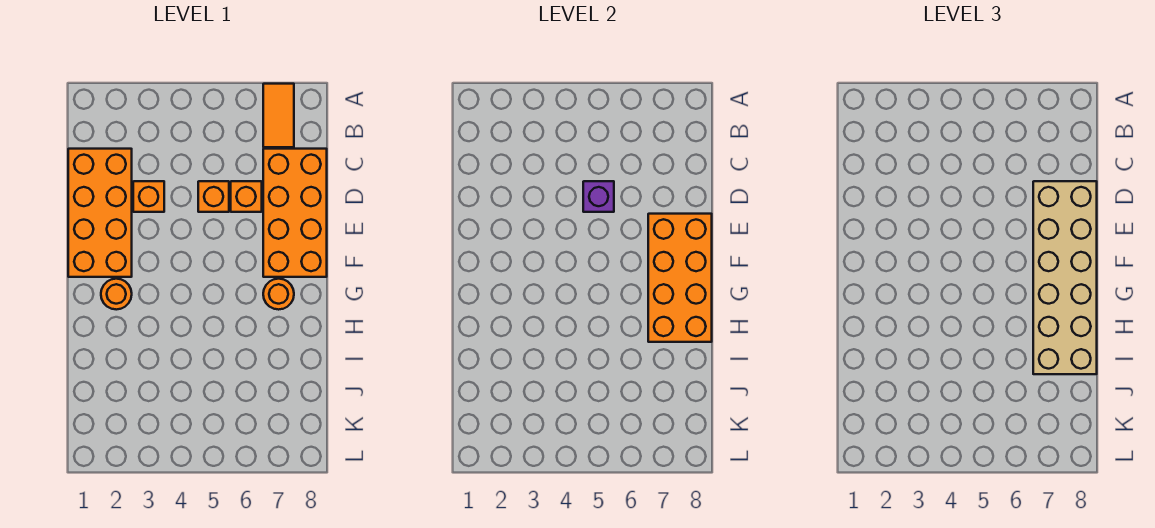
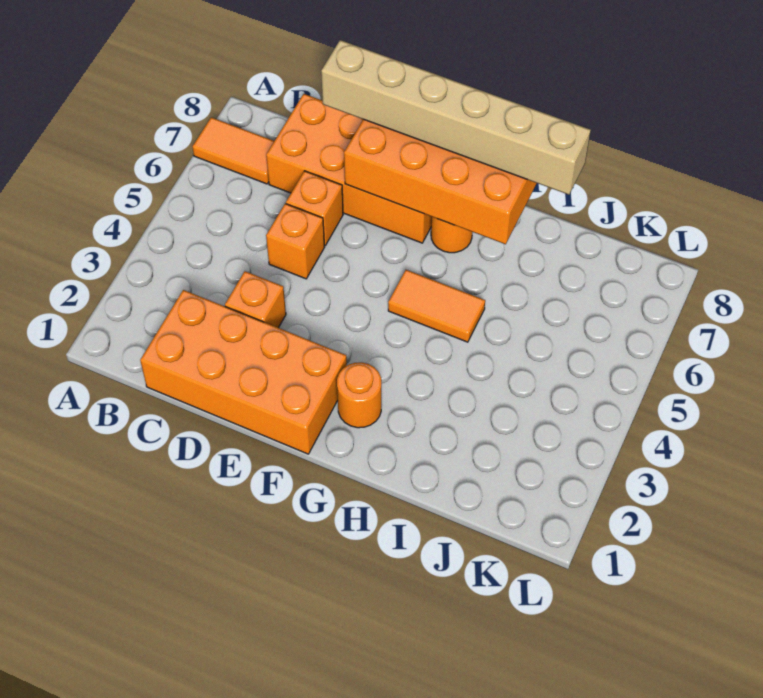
purple brick D5 level 2 -> none
tan brick D7:I8 level 3 -> tan brick D8:I8 level 3
none -> orange tile G5:H5 level 1

